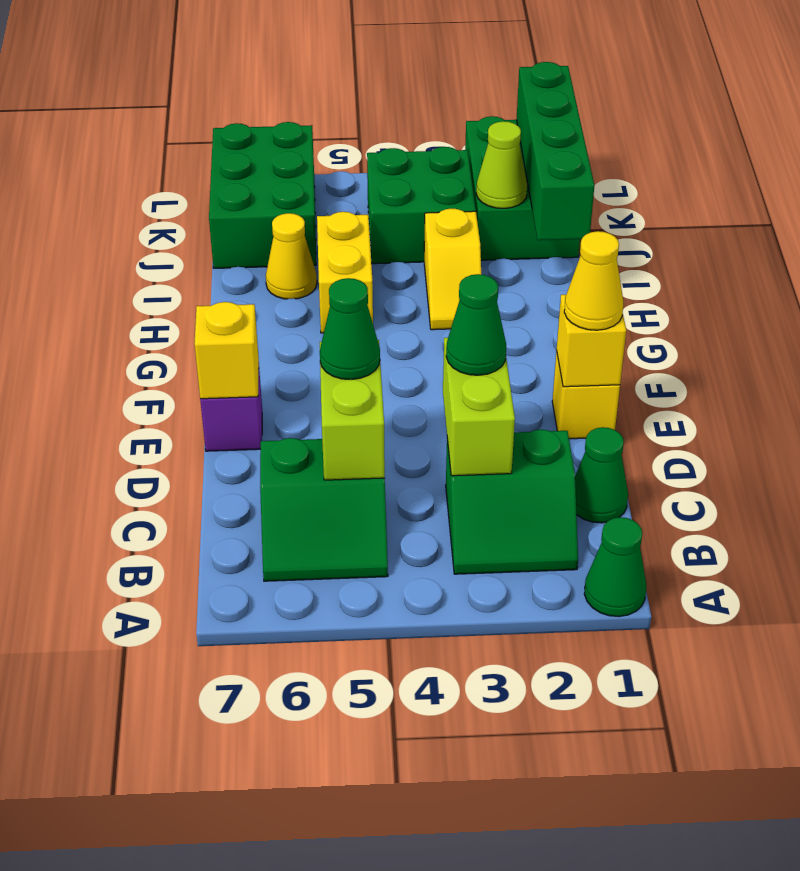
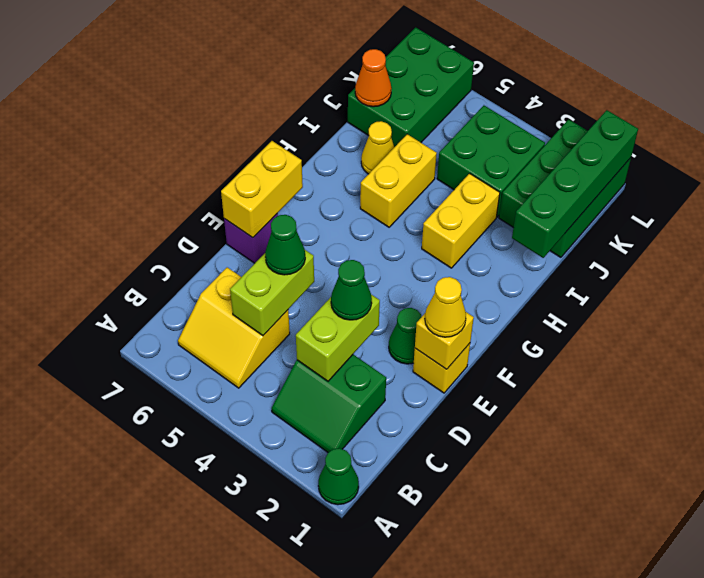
green slope B5:C6 level 1 top C -> yellow slope B5:C6 level 1 top C
green cone C1 level 1 -> green cone E2 level 1
yellow brick E7 level 2 -> yellow brick E7:F7 level 2
yellow slope H3:I3 level 1 top I -> yellow brick H3:I3 level 1
lime cone J2 level 2 -> none
none -> orange cone J7 level 2

